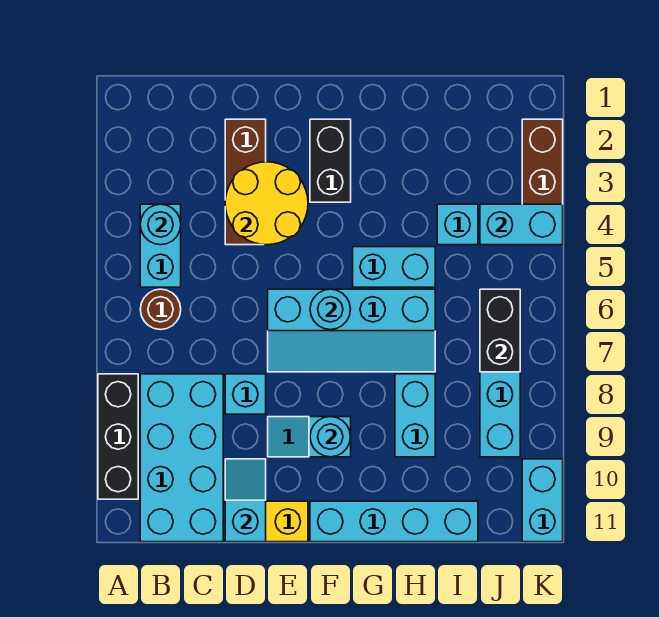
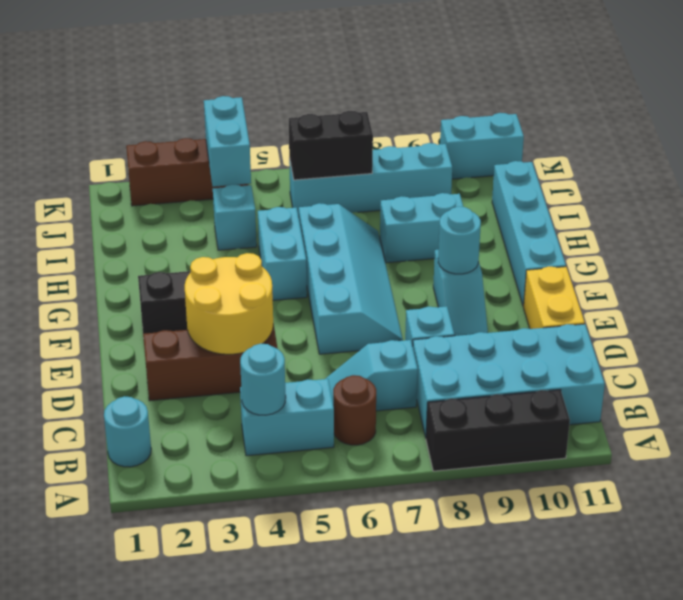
cyan slope D10:D11 level 2 top 11 -> cyan slope C6:C7 level 1 top 7
cyan round brick F6 level 2 -> cyan round brick B1 level 1

